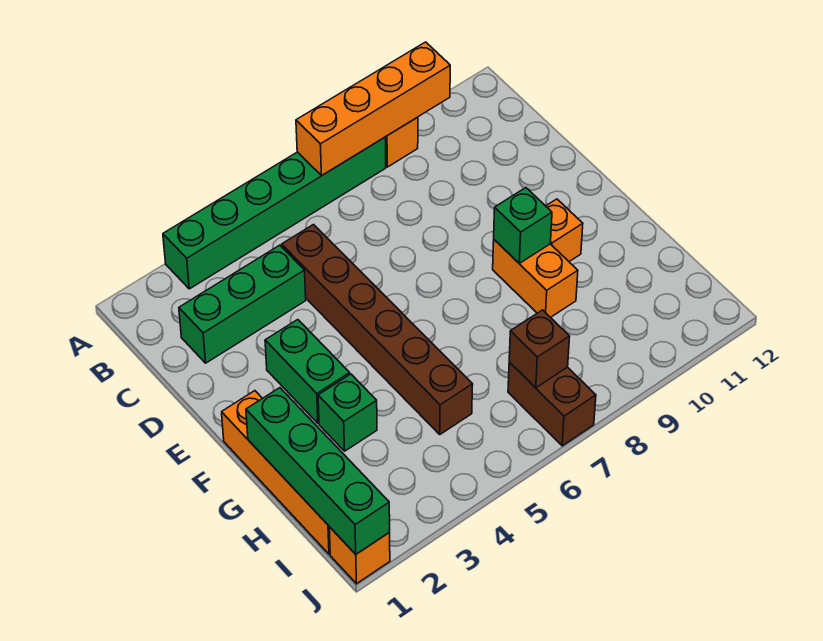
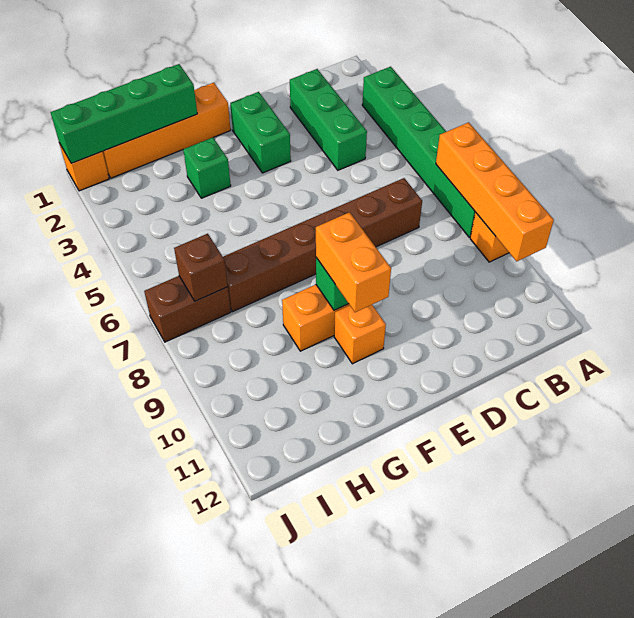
brown brick C5:H5 level 1 -> brown brick C7:H7 level 1
green brick E3:F3 level 1 -> green brick E2:E3 level 1
none -> orange brick F9:F10 level 3

